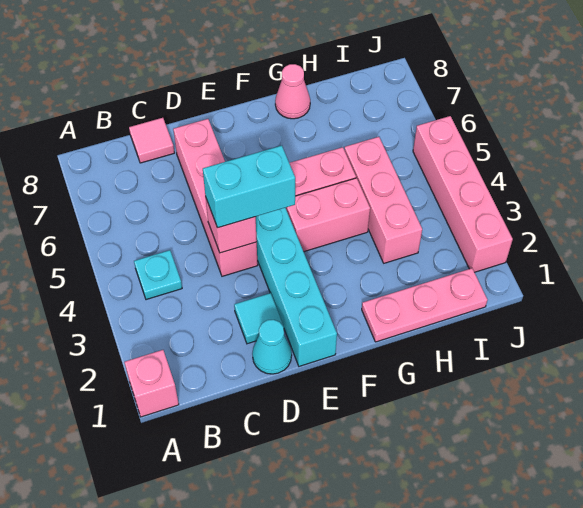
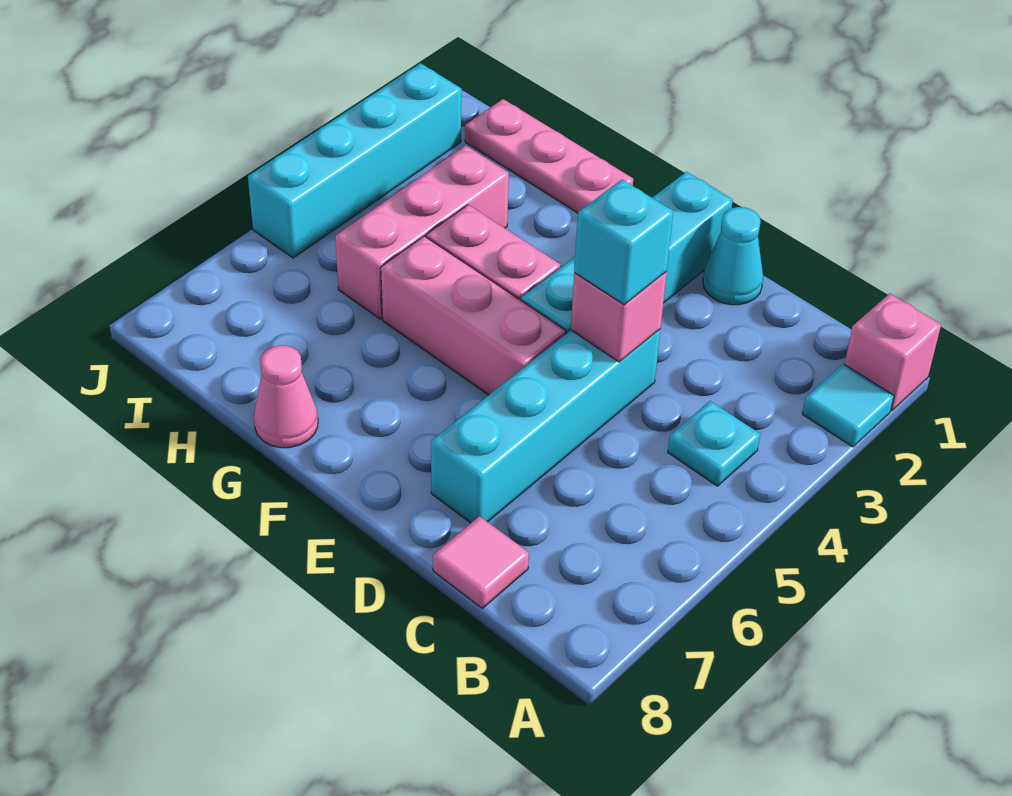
cyan tile D2 level 1 -> cyan tile A2 level 1
pink brick D4:D7 level 1 -> cyan brick D4:D7 level 1
cyan brick D4:E4 level 3 -> cyan brick D4 level 3
pink brick J2:J5 level 1 -> cyan brick J2:J5 level 1

